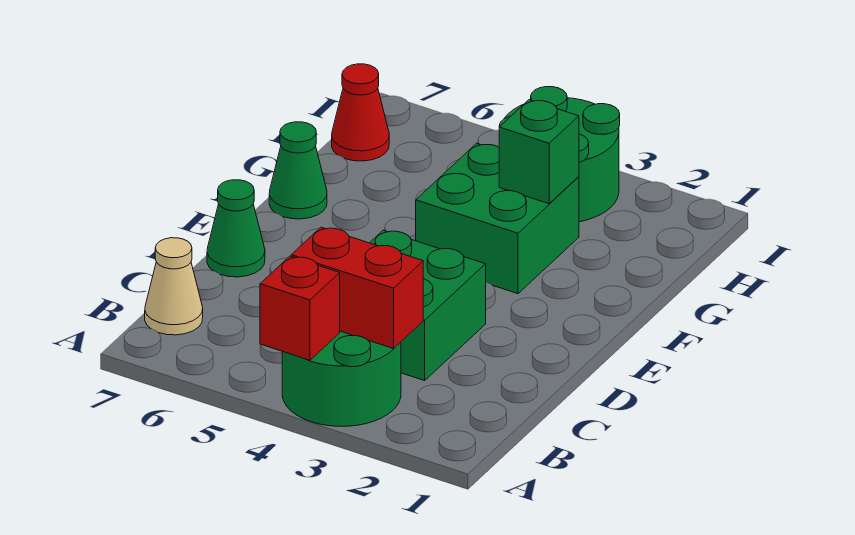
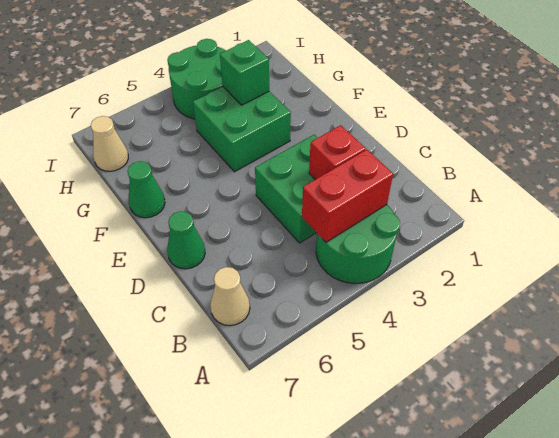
red brick A4 level 2 -> red brick C3 level 2
red cone H7 level 1 -> tan cone H7 level 1

